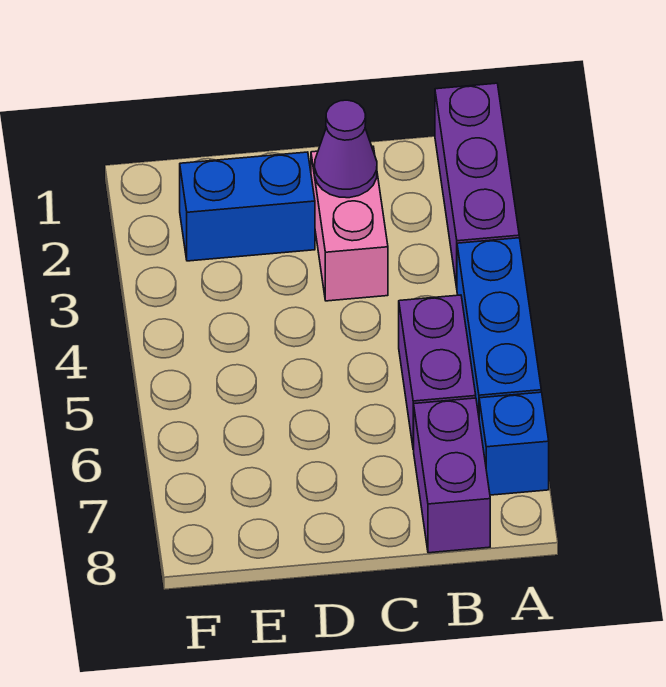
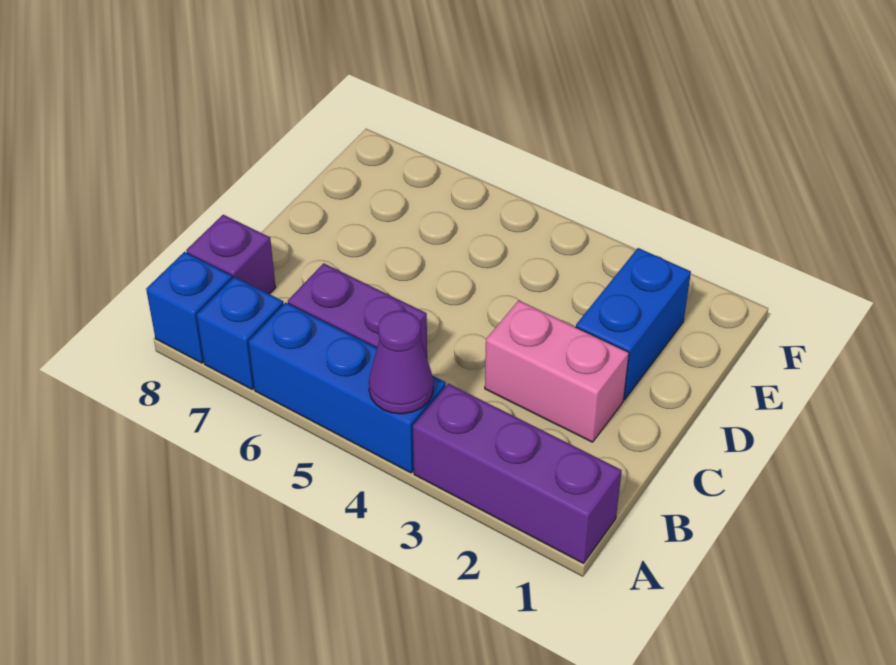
none -> blue brick A8 level 1
purple brick B7:B8 level 1 -> purple brick B8 level 1
purple cone C2 level 2 -> purple cone A4 level 2

